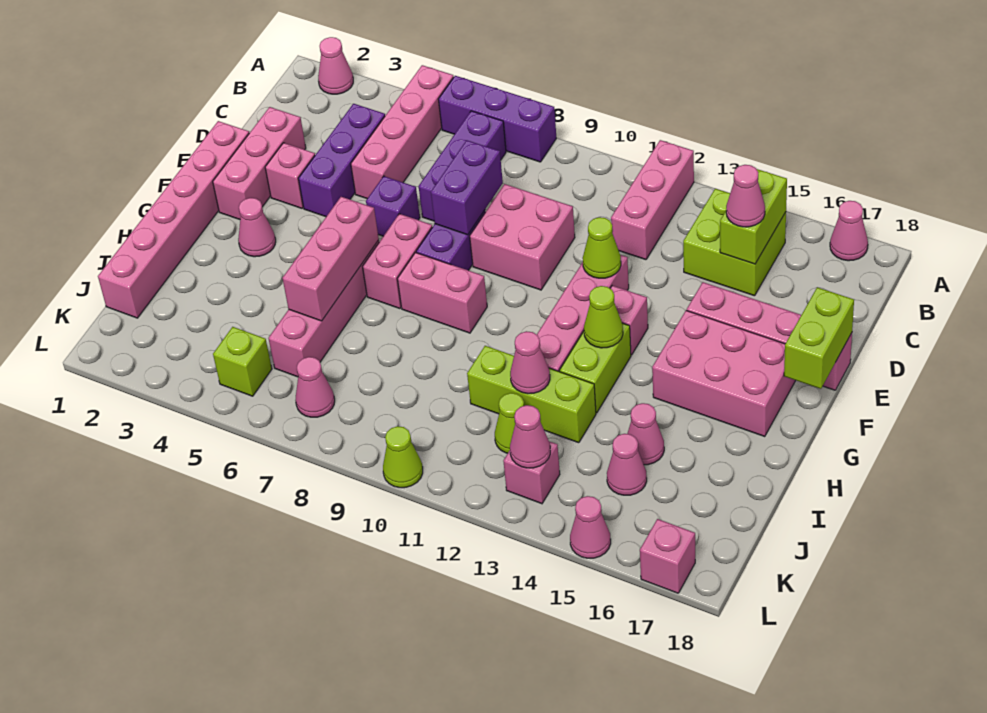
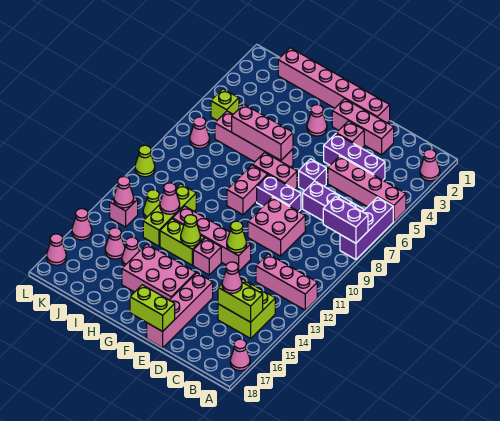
purple brick D8:E8 level 2 -> purple brick A8:B8 level 2
pink brick F15:G17 level 1 -> pink brick F15:H16 level 1
pink brick L17 level 1 -> pink cone L17 level 1

